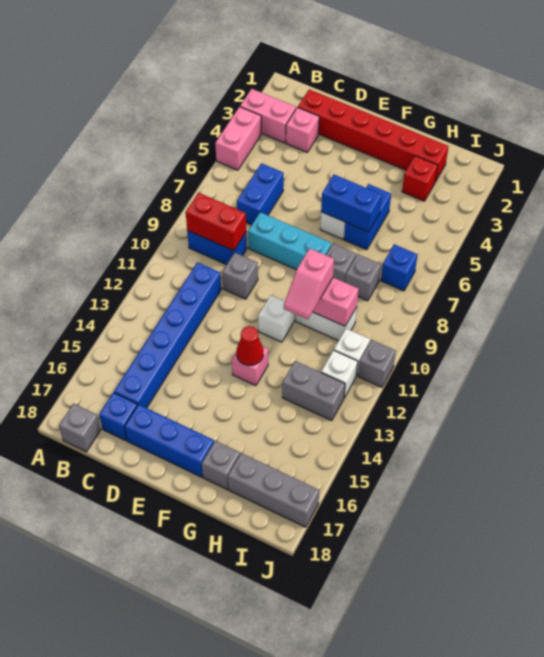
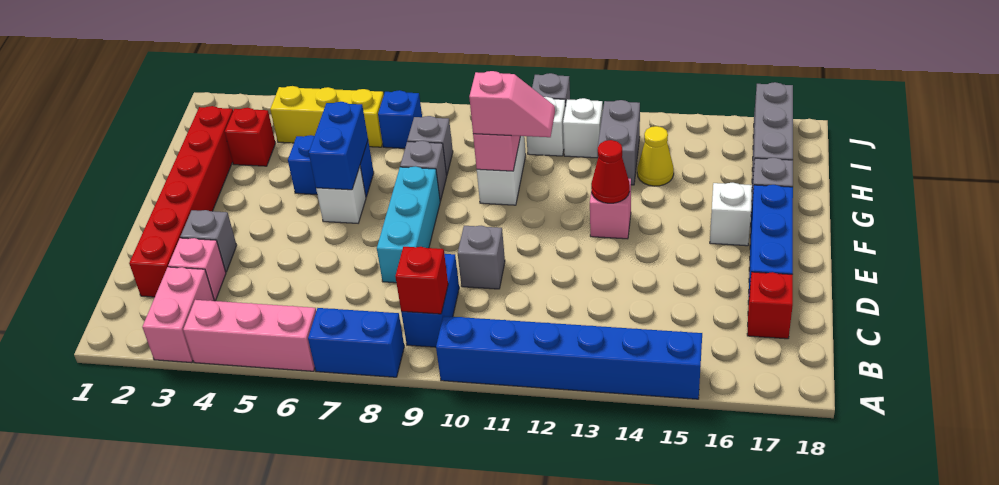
pink brick A4:A5 level 1 -> pink brick A4:A6 level 1
red brick B9:C9 level 2 -> red brick B9 level 2
grey brick B18 level 1 -> grey brick D3 level 1
blue brick C6:C7 level 1 -> blue brick A7:A8 level 1
blue brick C11:C16 level 1 -> blue brick A10:A15 level 1
blue brick C17 level 1 -> red brick C17 level 1
white brick F11 level 1 -> white brick F16 level 1
none -> yellow cone H14 level 1
none -> yellow brick I4:I6 level 1

